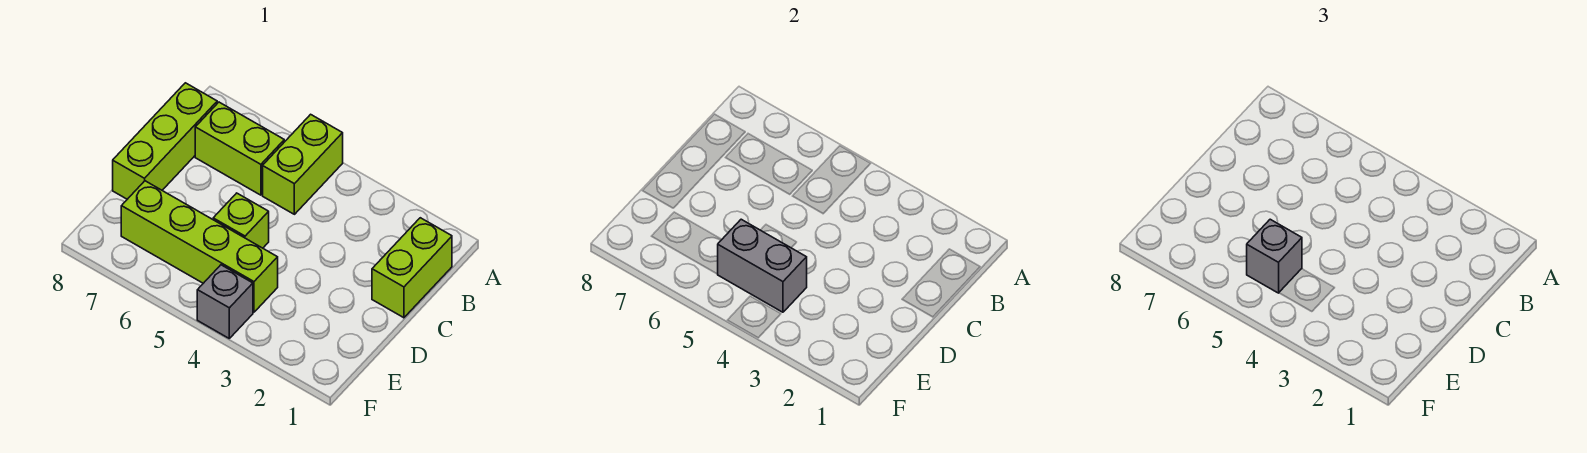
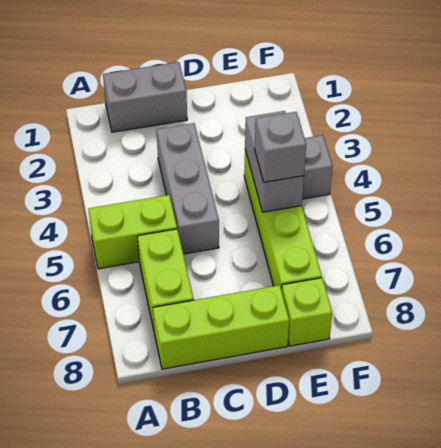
lime brick B1:C1 level 1 -> grey brick B1:C1 level 1
none -> grey brick C3:C5 level 1
lime brick D5 level 1 -> lime brick E8 level 1

